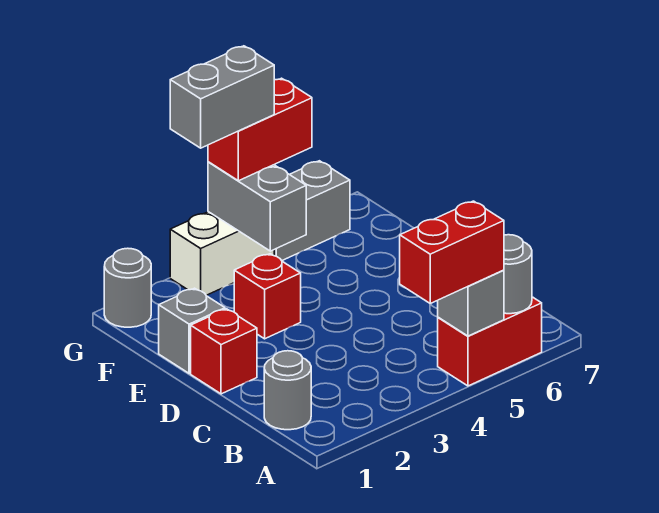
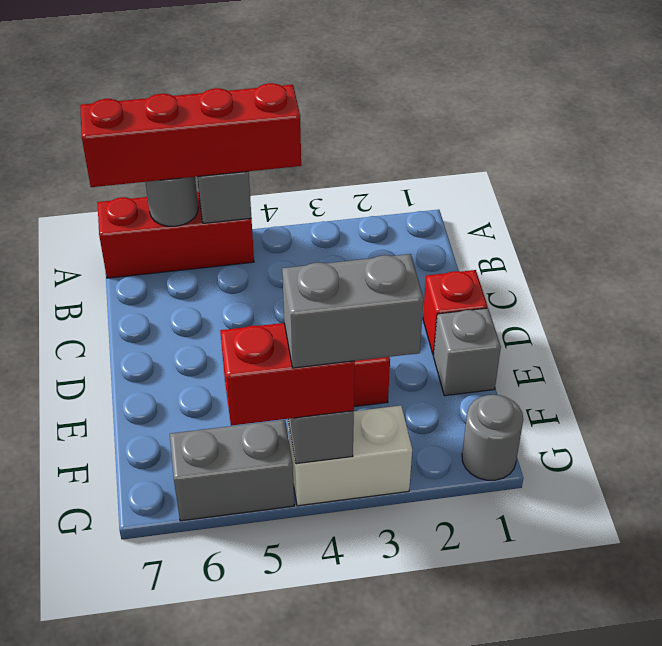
red brick A4:A5 level 3 -> red brick A4:A7 level 3
red brick A5:A6 level 1 -> red brick A5:A7 level 1
grey round brick B1 level 1 -> none

